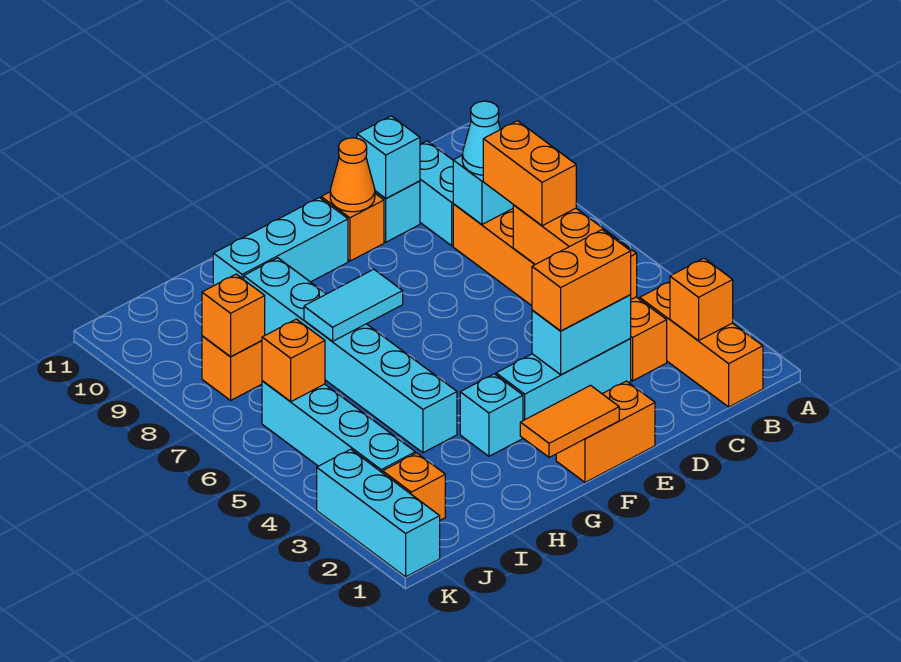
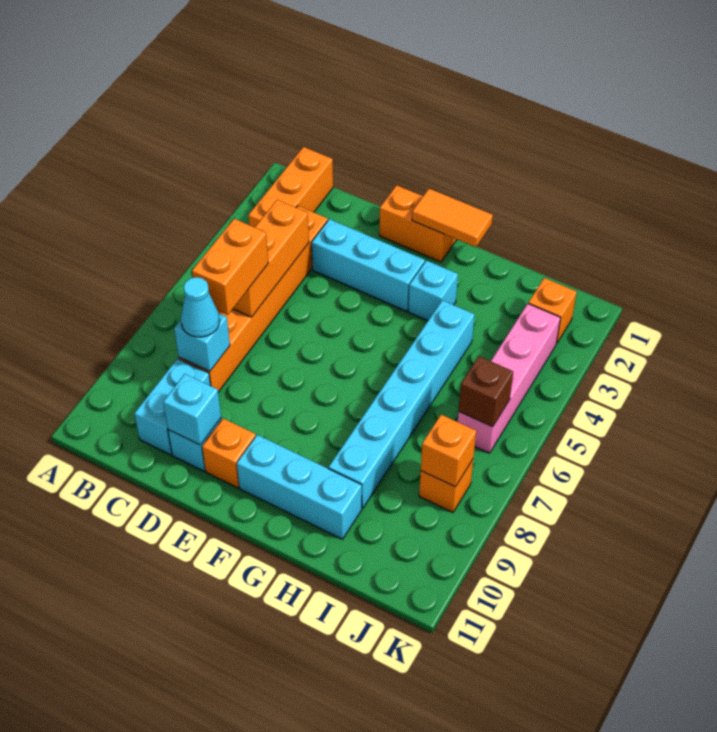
orange brick B2 level 2 -> none
cyan brick D3:E3 level 2 -> none
orange brick D3:E3 level 3 -> none
orange cone E10 level 2 -> none
cyan tile G7:H7 level 2 -> none
cyan brick J3:J6 level 1 -> pink brick J3:J6 level 1
orange brick J6 level 2 -> brown brick J6 level 2
cyan brick K1:K3 level 1 -> none

